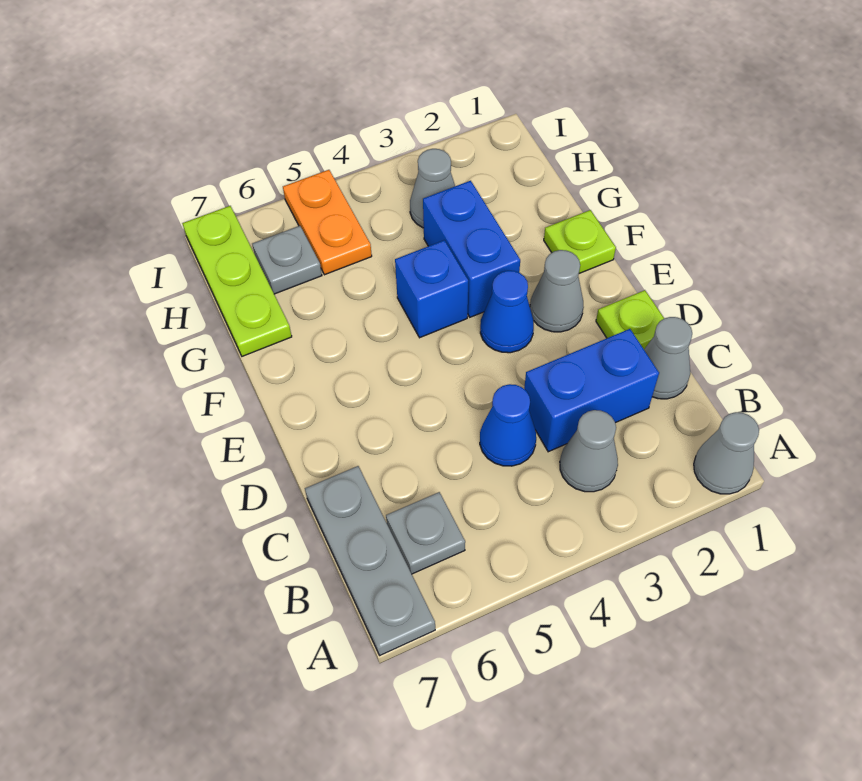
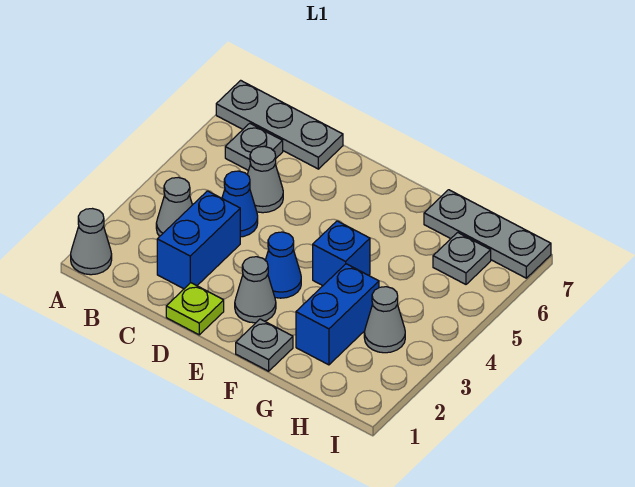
grey cone C1 level 1 -> grey cone C5 level 1
lime plate F1 level 1 -> grey plate F1 level 1
blue brick F3:G3 level 1 -> blue brick G2:G3 level 1
lime plate G7:I7 level 1 -> grey plate G7:I7 level 1
orange plate H5:I5 level 1 -> none

